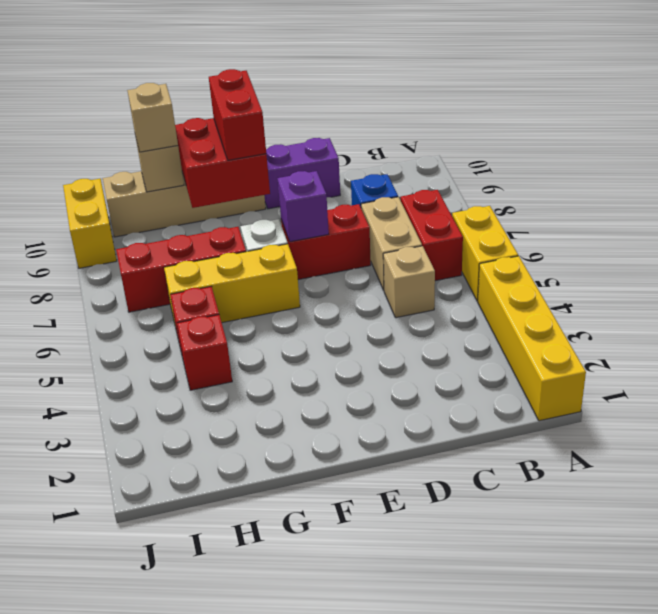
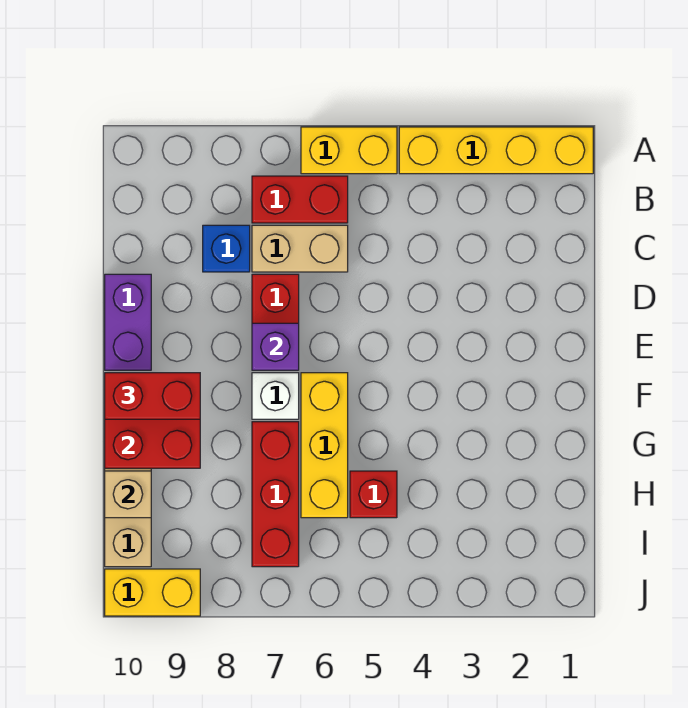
tan brick C5 level 1 -> none
red brick H4 level 1 -> none
tan brick H10 level 3 -> none

